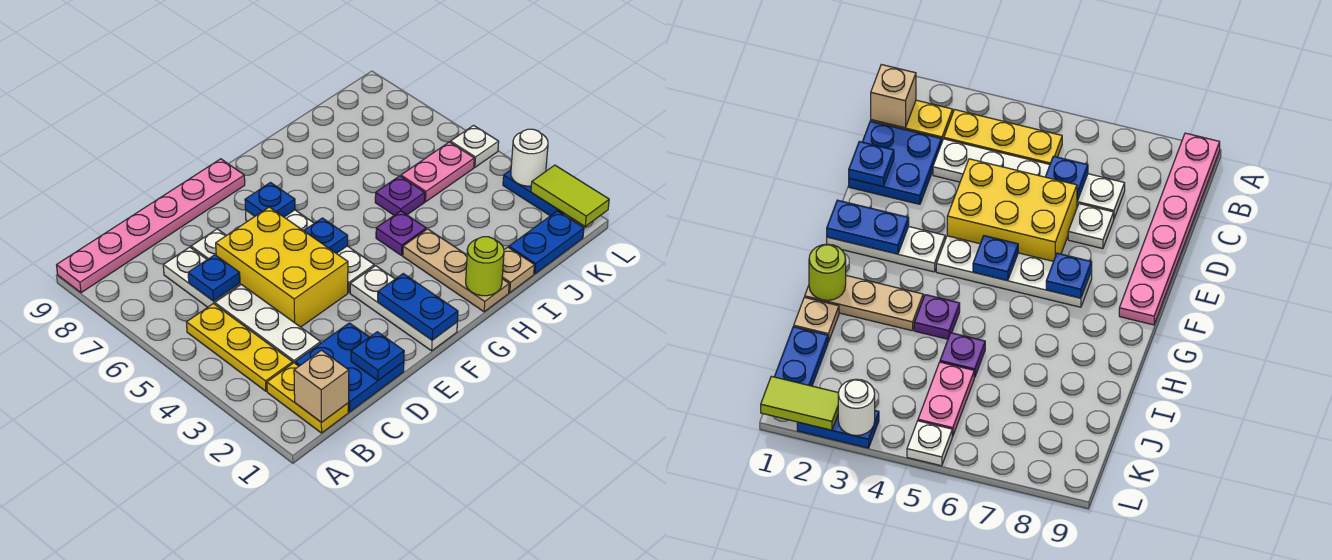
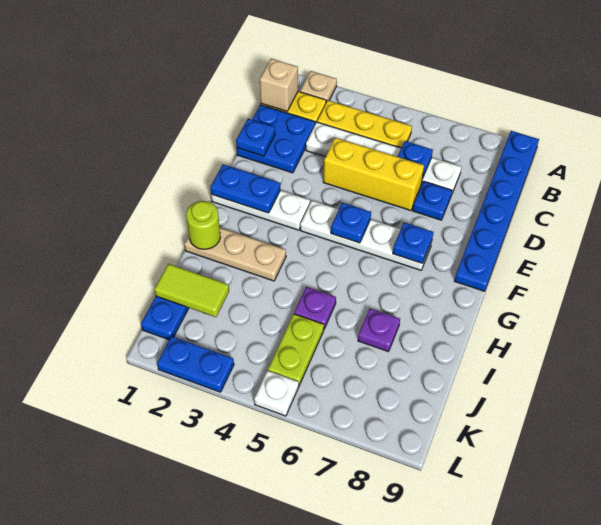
pink plate A9:F9 level 1 -> blue plate A9:F9 level 1
yellow brick D4:E6 level 1 -> yellow brick D4:D6 level 1
white plate D7 level 1 -> blue plate D7 level 1
purple plate H4 level 1 -> purple plate I7 level 1
tan plate I1 level 1 -> tan plate A2 level 1
pink plate J5:K5 level 1 -> lime plate J5:K5 level 1
lime tile L1:L2 level 2 -> lime tile J1:J2 level 2
white round brick L3 level 2 -> none

